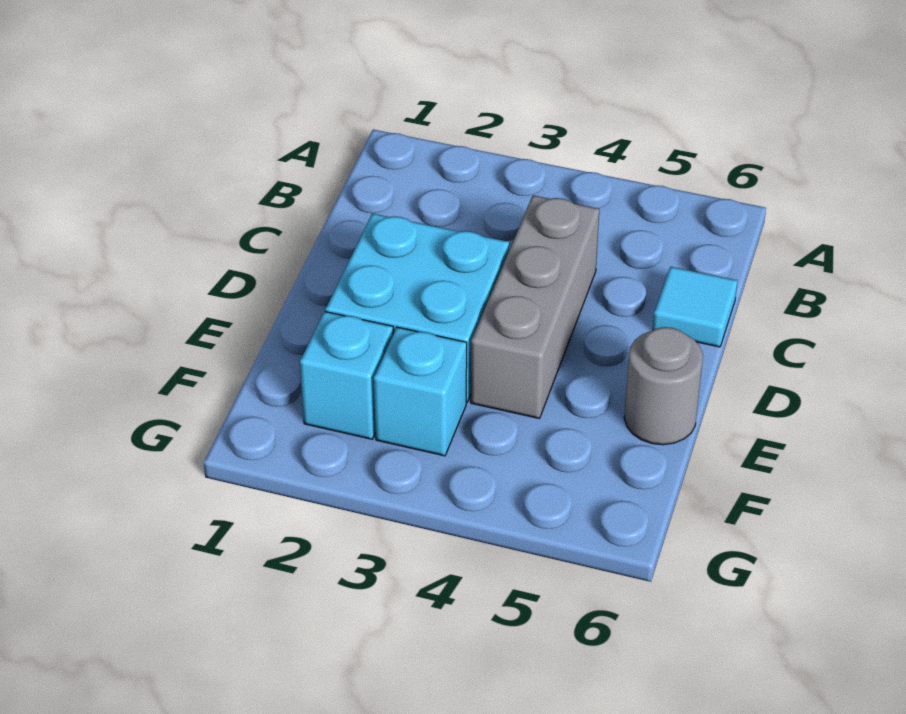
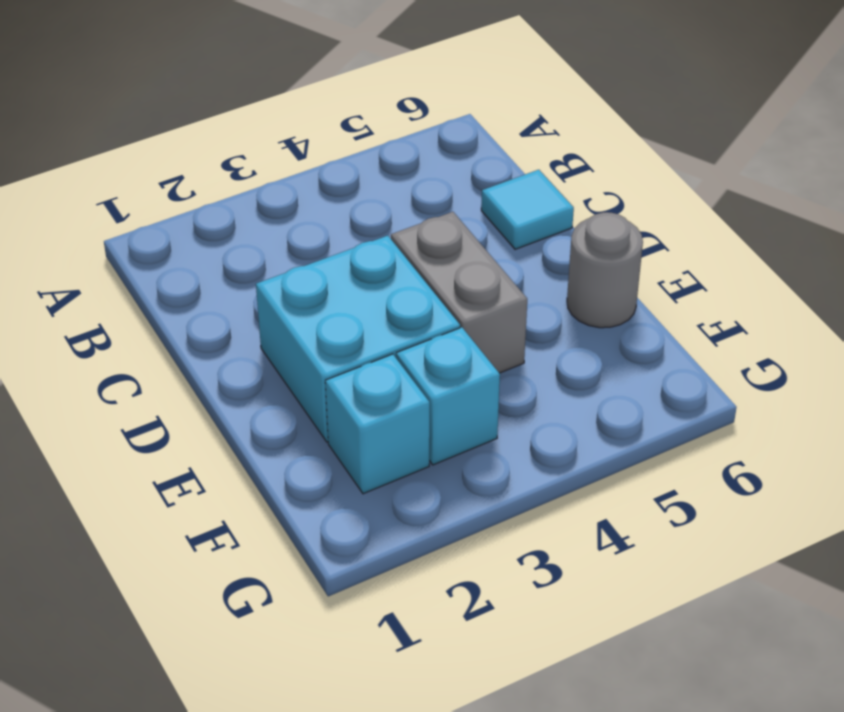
grey brick C4:E4 level 1 -> grey brick D4:E4 level 1

